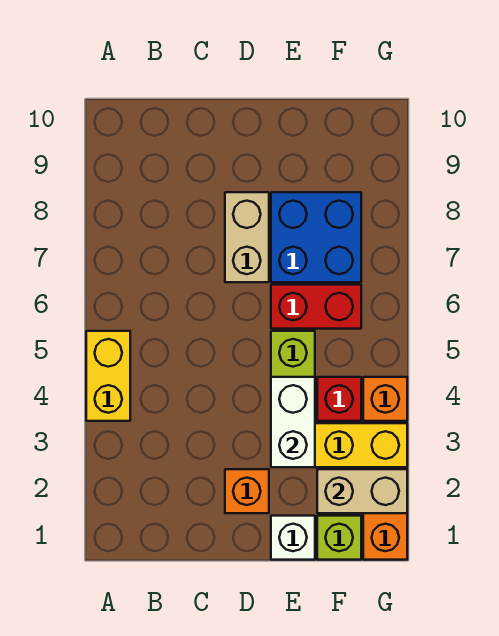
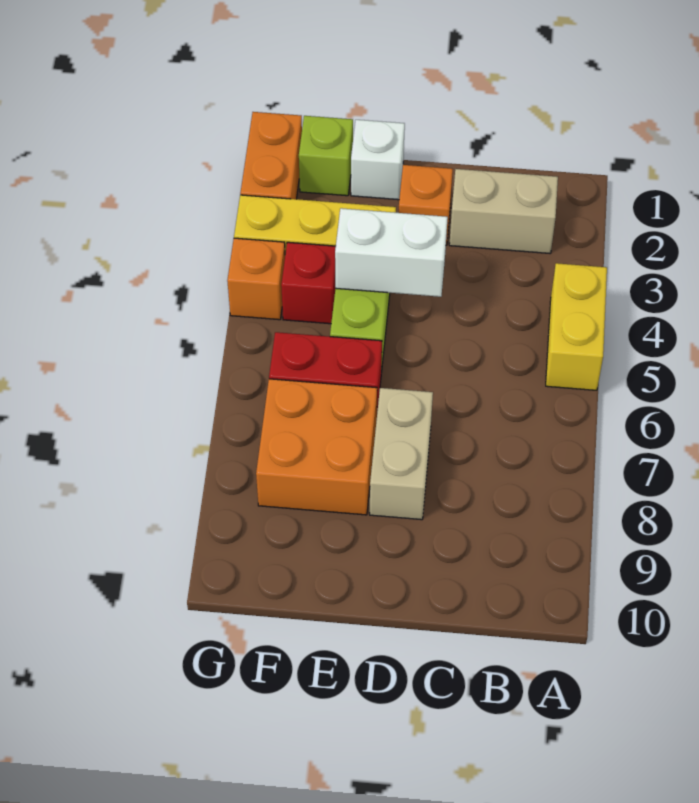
white brick E3:E4 level 2 -> white brick D4:E4 level 2
blue brick E7:F8 level 1 -> orange brick E7:F8 level 1
tan brick F2:G2 level 2 -> tan brick B2:C2 level 1

